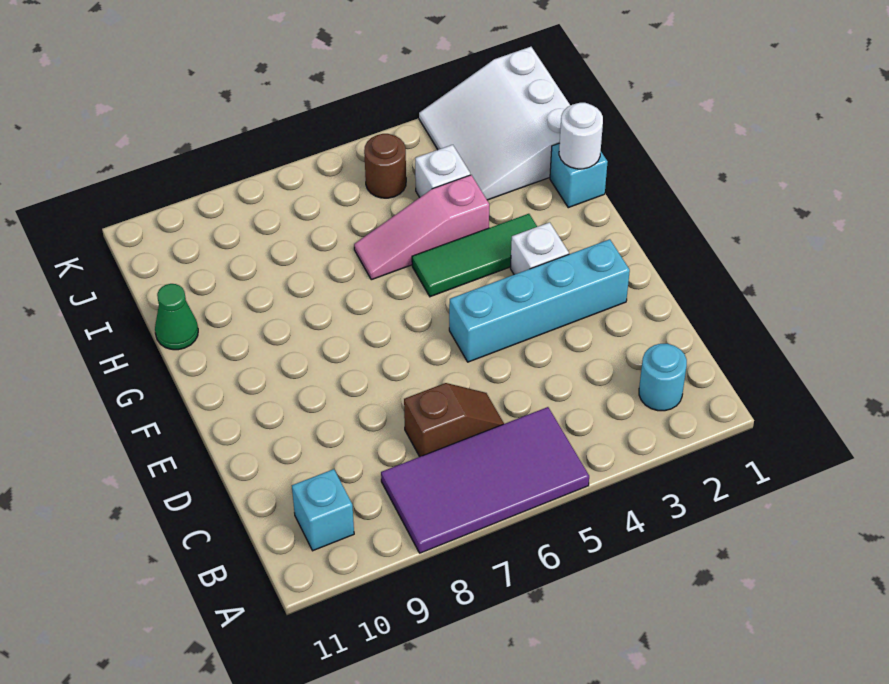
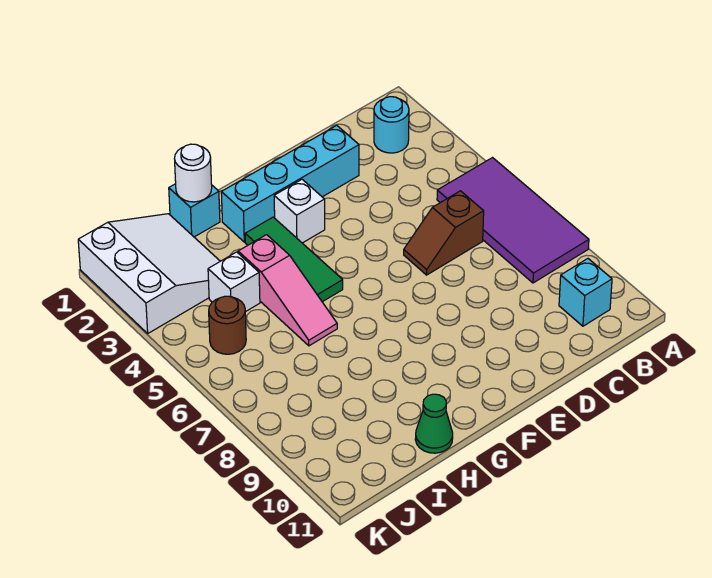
brown slope C6:C7 level 1 top 7 -> brown slope C6:D6 level 1 top C
cyan brick E2:E5 level 1 -> cyan brick D2:G2 level 1
white slope I1:K3 level 1 top 1 -> white slope I1:K3 level 1 top K

